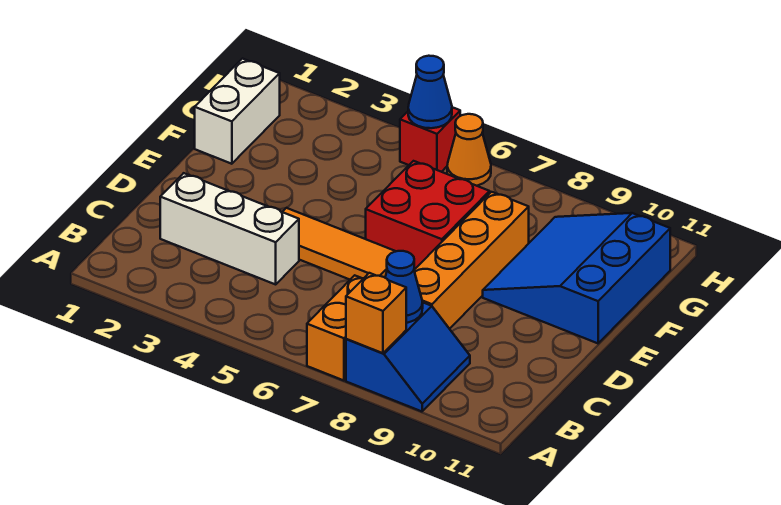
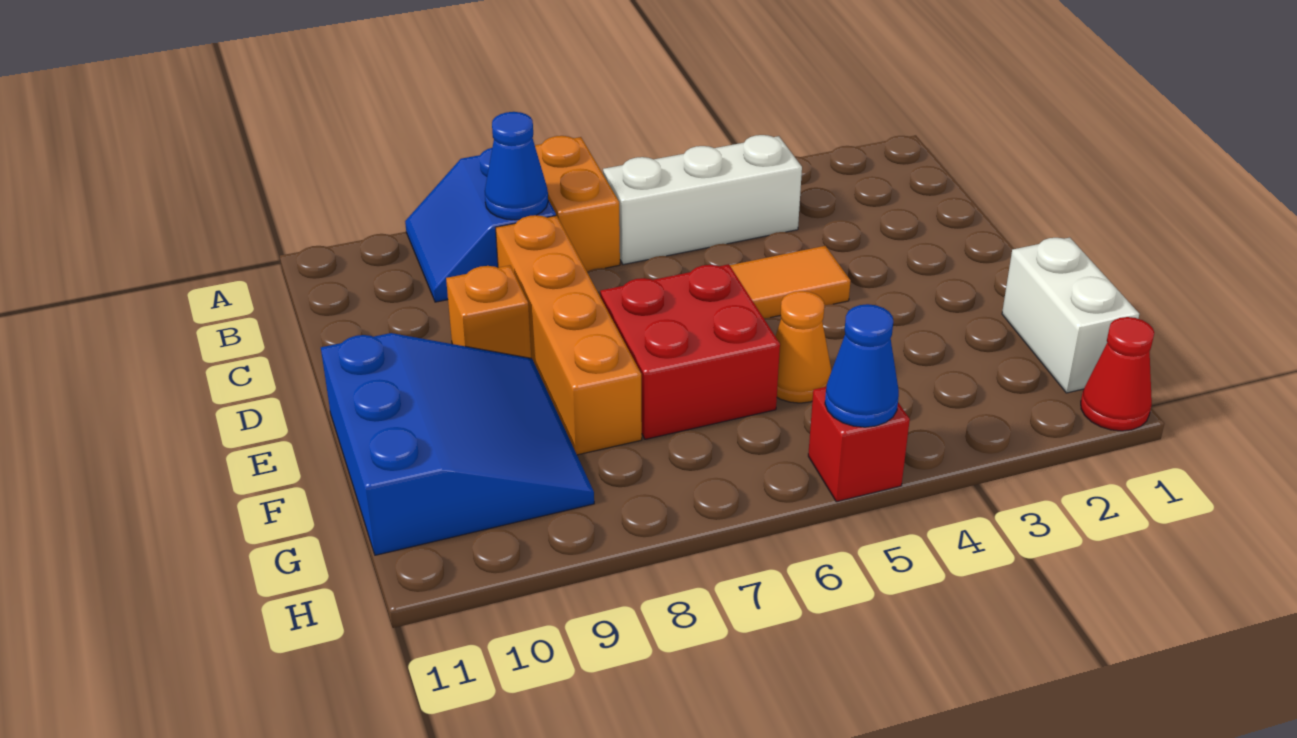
orange brick A8 level 2 -> orange brick D9 level 1
white brick C2:C4 level 1 -> white brick B4:B6 level 1
none -> red cone H1 level 1
orange cone H6 level 1 -> orange cone F5 level 1

